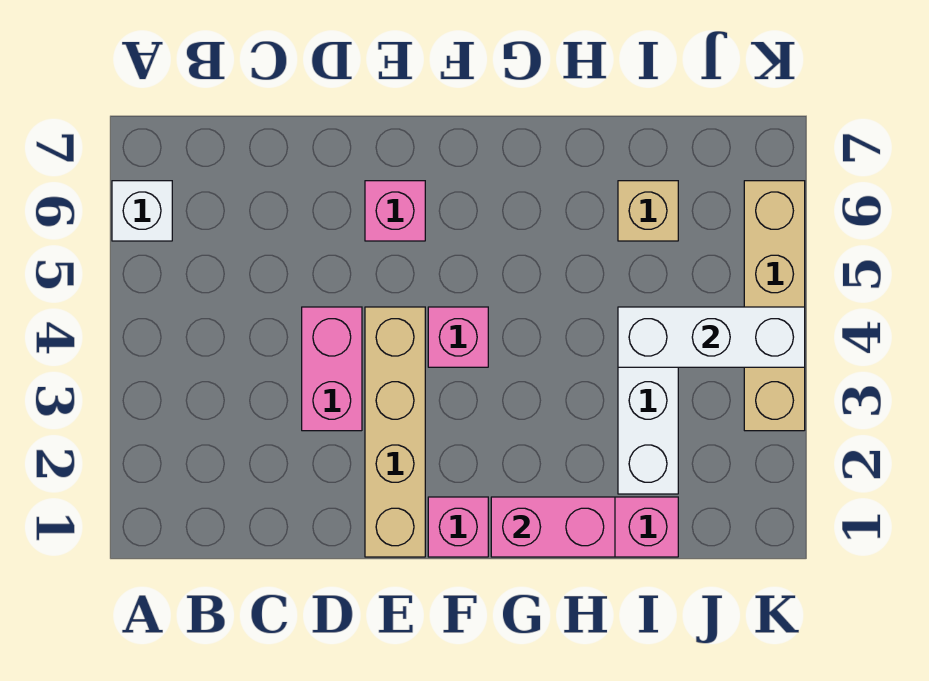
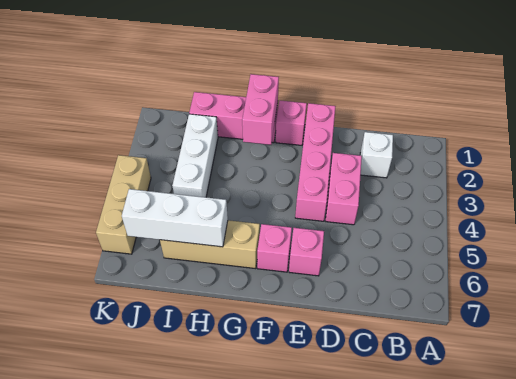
white brick A6 level 1 -> white brick C2 level 1
tan brick E1:E4 level 1 -> pink brick E1:E4 level 1
pink brick F4 level 1 -> pink brick F6 level 1
pink brick G1:H1 level 2 -> pink brick G1:G2 level 2
white brick I4:K4 level 2 -> white brick H6:J6 level 2
tan brick I6 level 1 -> tan brick G6:I6 level 1
tan brick K3:K6 level 1 -> tan brick K4:K6 level 1

